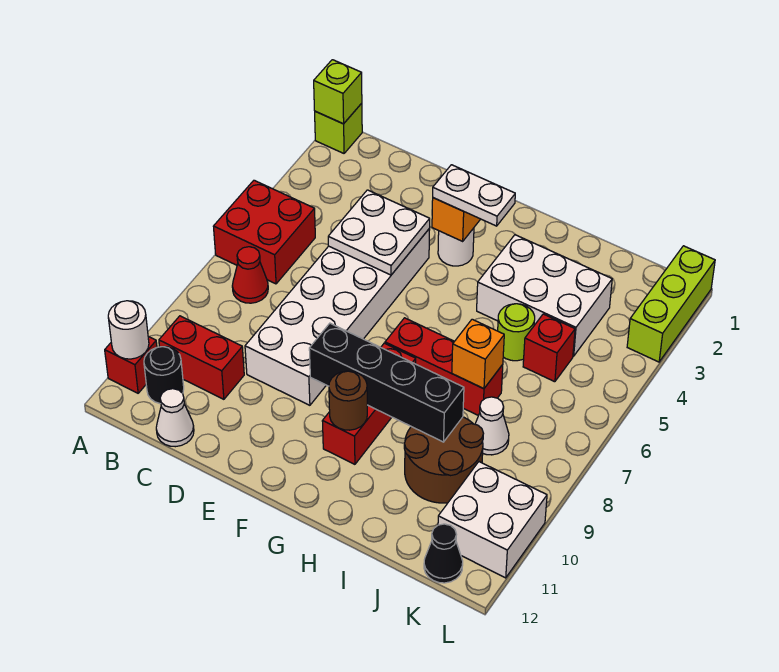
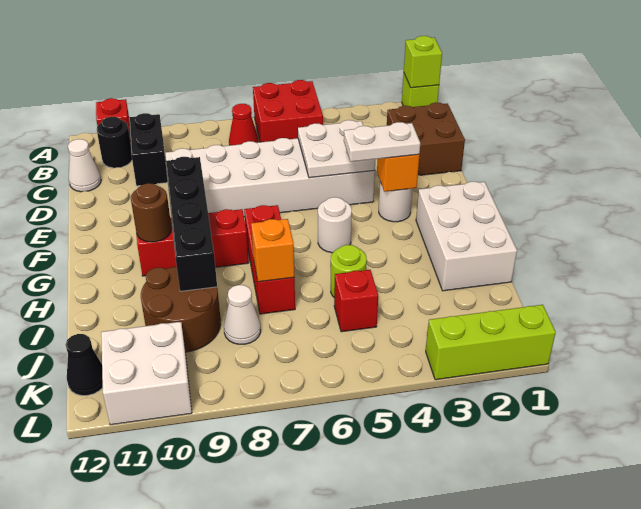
white round brick A11 level 2 -> white round brick G5 level 1
red brick B10:C10 level 1 -> black brick B10:C10 level 1
none -> brown brick C1:D2 level 1
white plate F3:G3 level 3 -> white plate F3:F4 level 3
white brick H3:J4 level 1 -> white brick G1:I2 level 1

